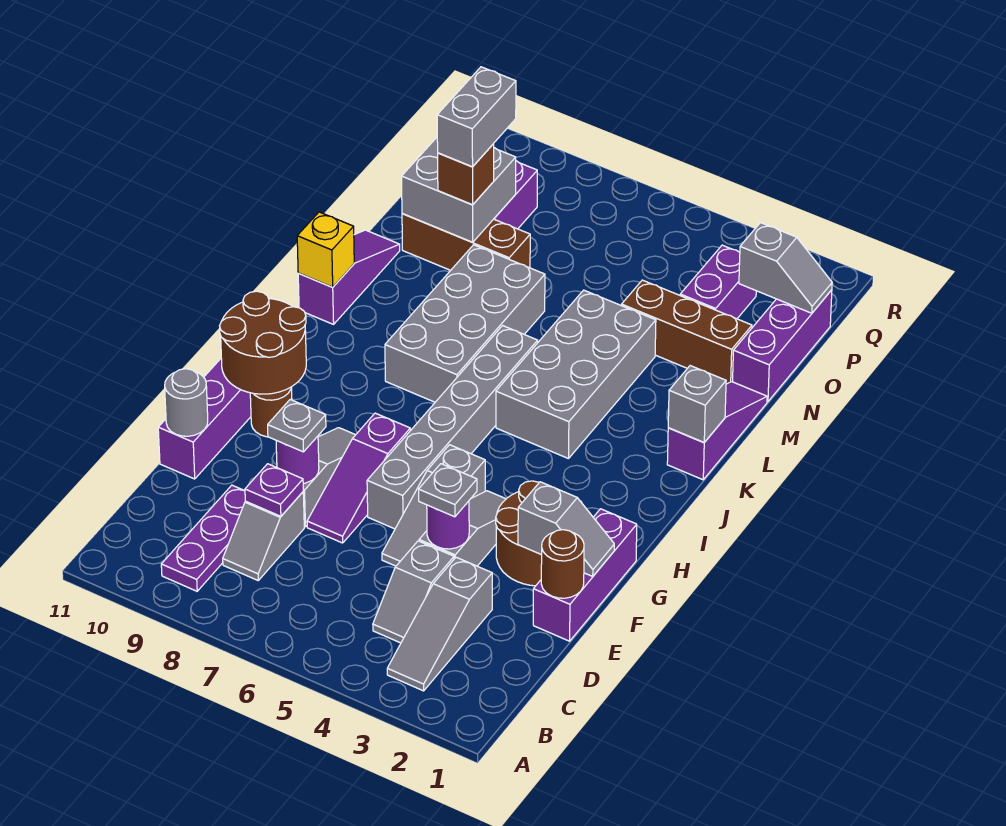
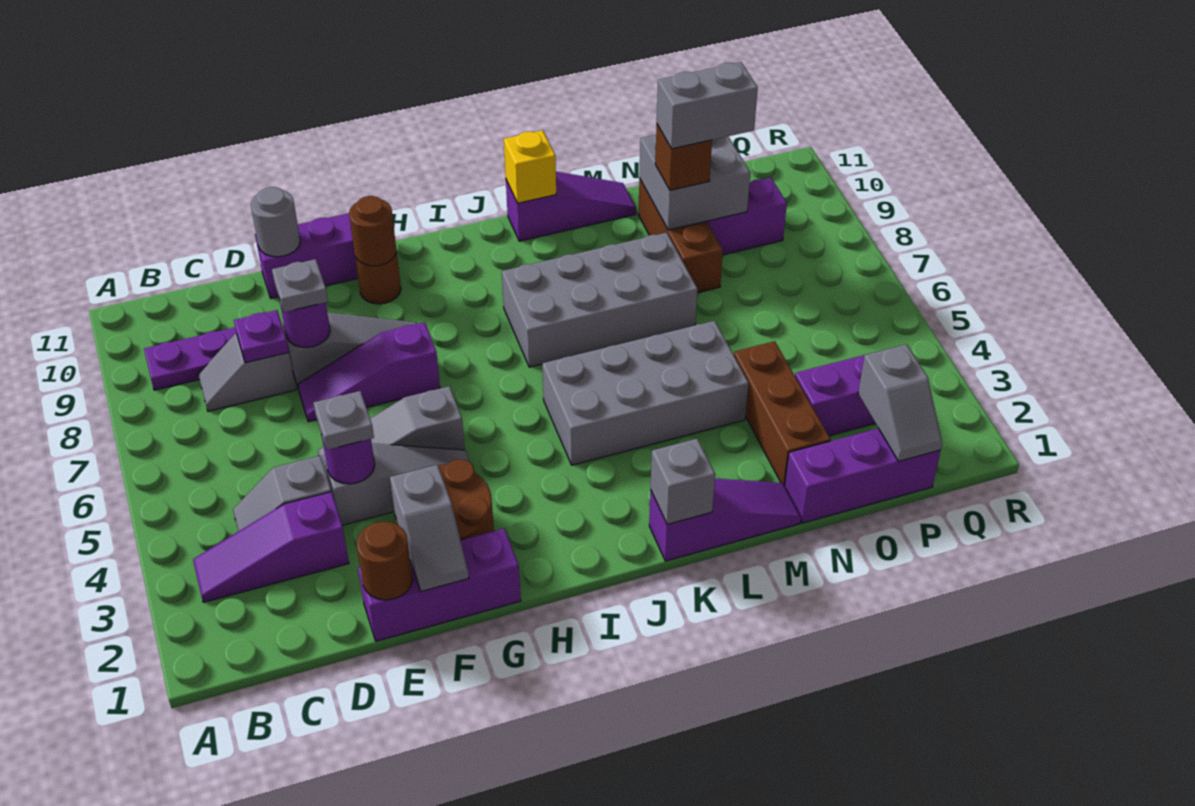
grey slope B3:D3 level 1 top D -> purple slope B3:D3 level 1 top D
grey brick F6:K6 level 1 -> none
brown round brick G10:H11 level 2 -> brown round brick G10 level 2

